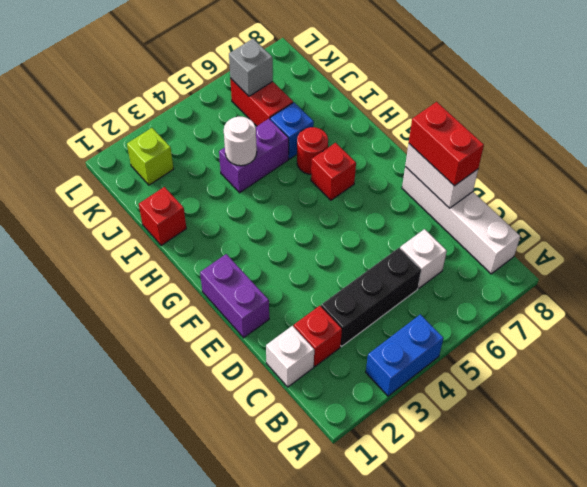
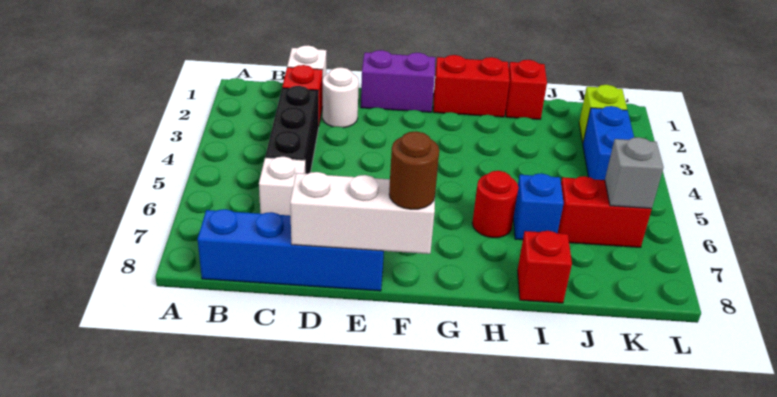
blue brick A3:A4 level 1 -> blue brick K3:K4 level 1
white brick B8:E8 level 1 -> blue brick B8:E8 level 1
white brick D8:E8 level 2 -> white brick D8:F8 level 2
red brick D8:E8 level 3 -> red brick G1:H1 level 1
none -> brown round brick F8 level 3
red brick G6 level 1 -> red brick I8 level 1
purple brick I4:I5 level 1 -> none
white round brick I4 level 2 -> white round brick D2 level 1

